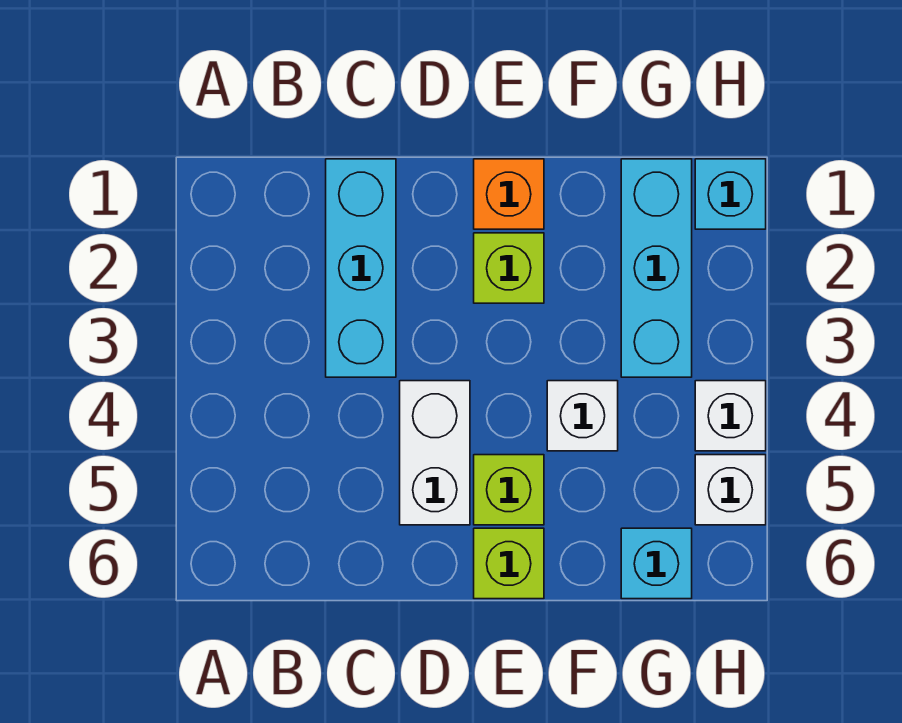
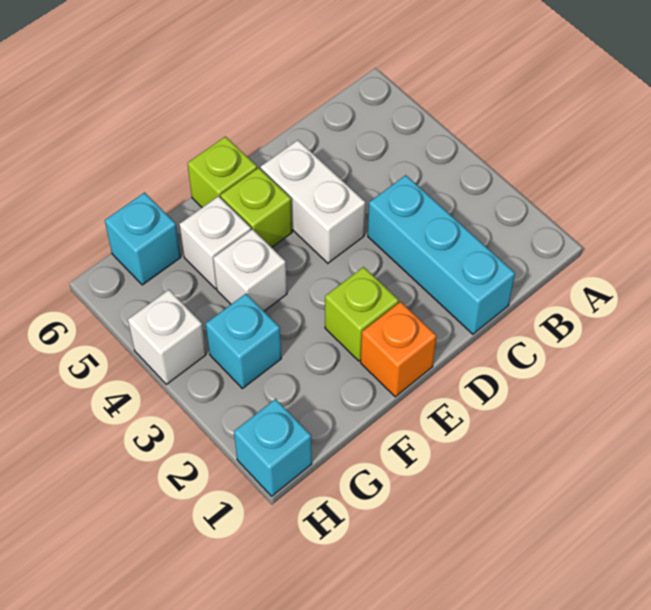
cyan brick G1:G3 level 1 -> cyan brick G3 level 1
white brick H5 level 1 -> white brick F5 level 1

